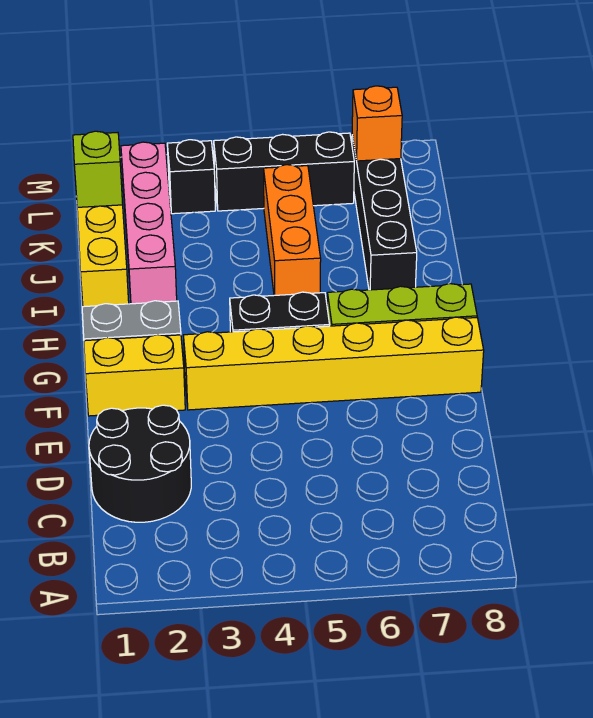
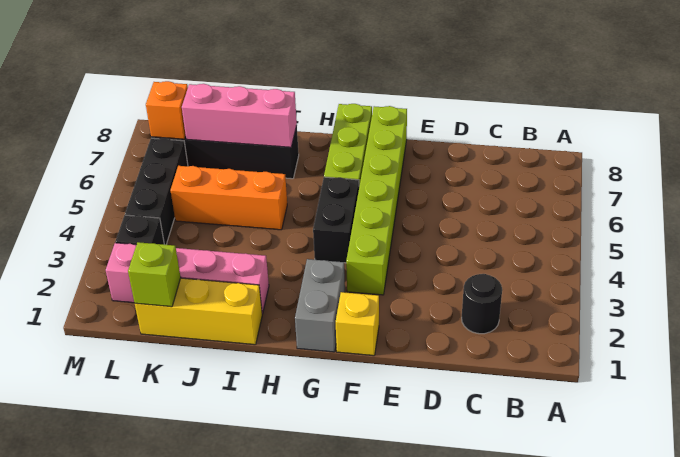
black round brick C1:D2 level 1 -> black round brick C2 level 1
yellow brick F1:F2 level 1 -> yellow brick F1 level 1
yellow brick F3:F8 level 1 -> lime brick F3:F8 level 1
none -> pink brick I7:K7 level 2

